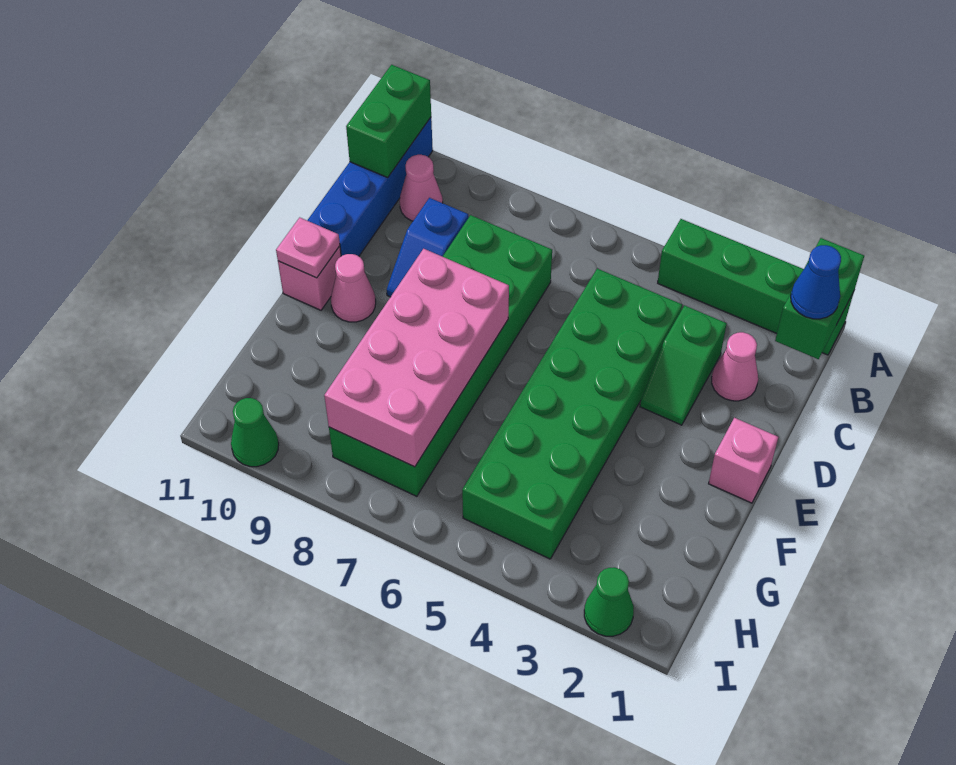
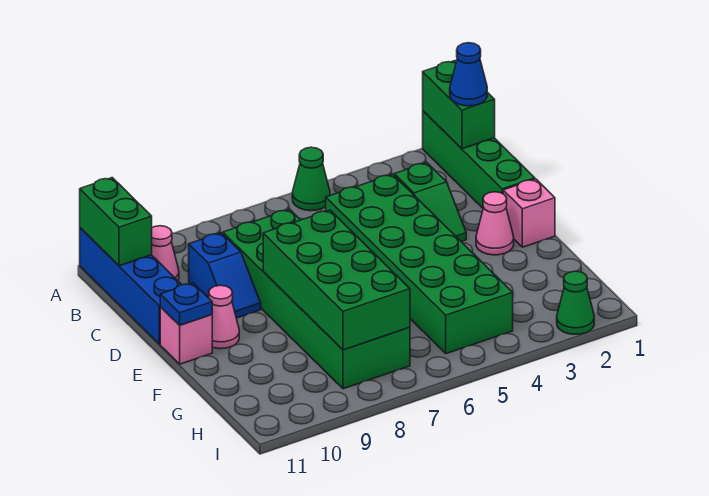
green brick A1:A4 level 1 -> green brick A1:D1 level 1
pink cone C2 level 1 -> pink cone E2 level 1
pink brick E7:H8 level 2 -> green brick E7:H8 level 2
pink plate E11 level 2 -> blue plate E11 level 2
green cone I10 level 1 -> green cone A5 level 1

